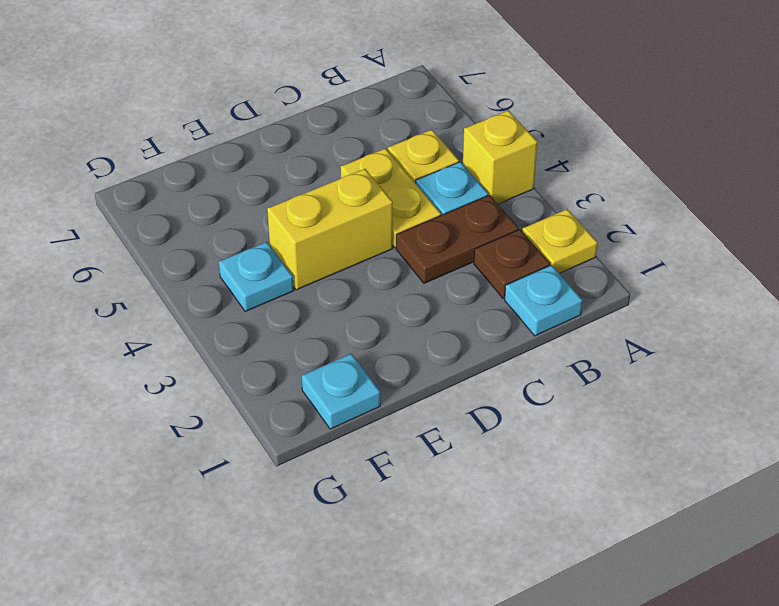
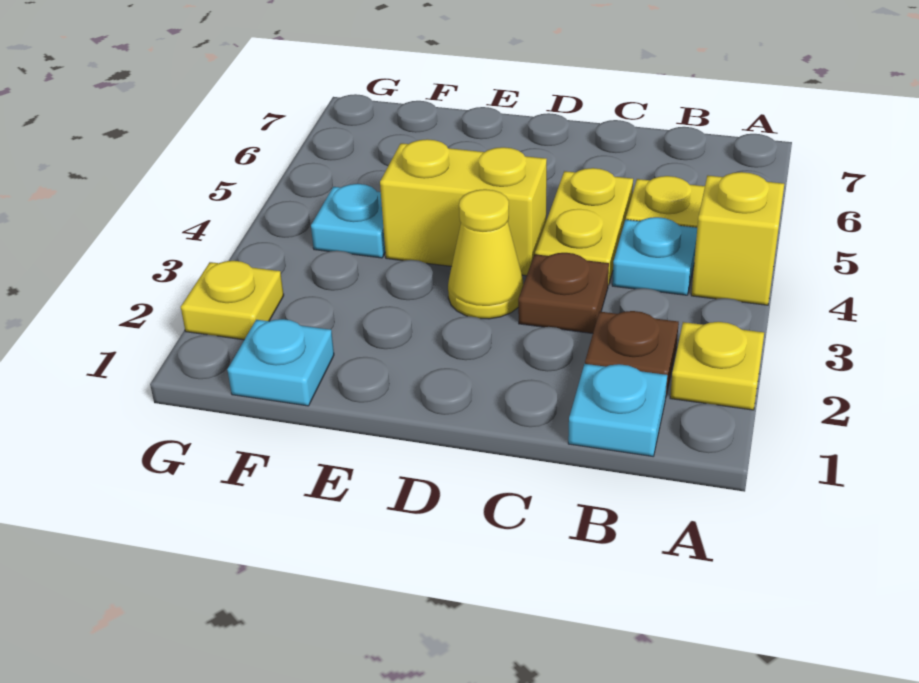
brown plate B3:C3 level 1 -> brown plate C3 level 1
none -> yellow cone D3 level 1
none -> yellow plate G2 level 1

